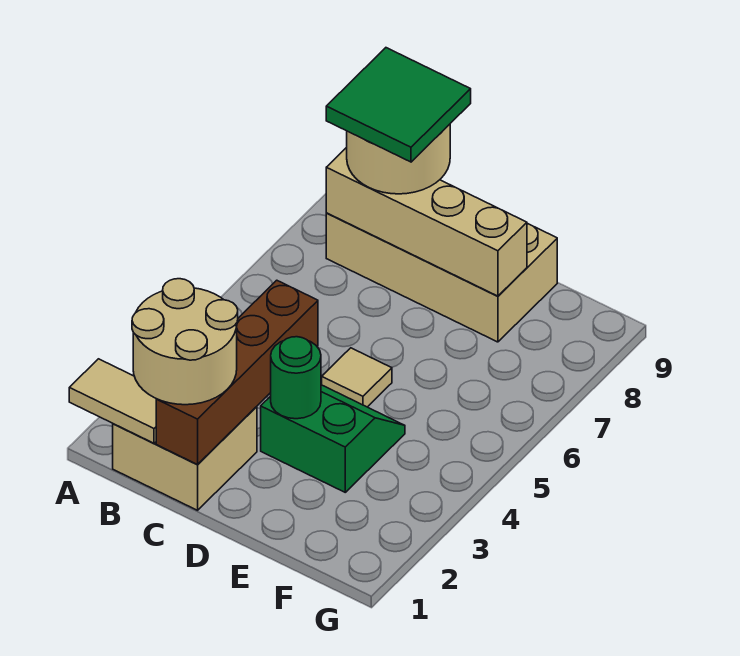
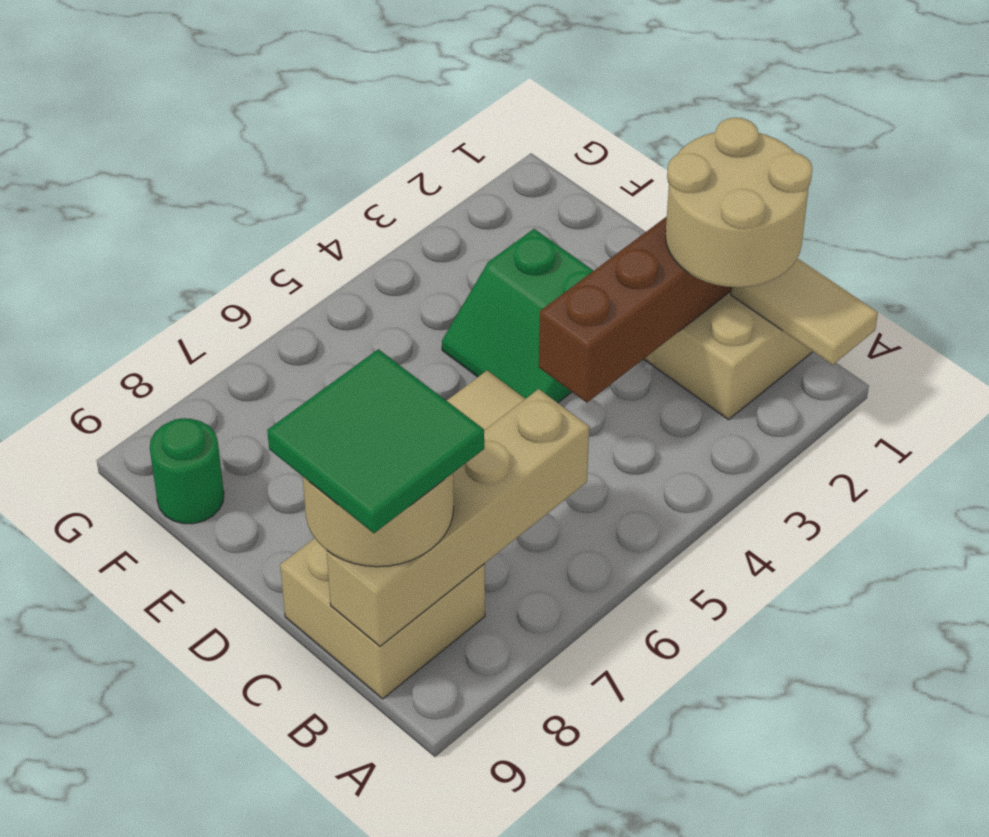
tan brick B8:E9 level 1 -> tan brick B8:C9 level 1
tan brick B8:E8 level 2 -> tan brick B6:B9 level 2
green round brick D3 level 2 -> green round brick F9 level 1

